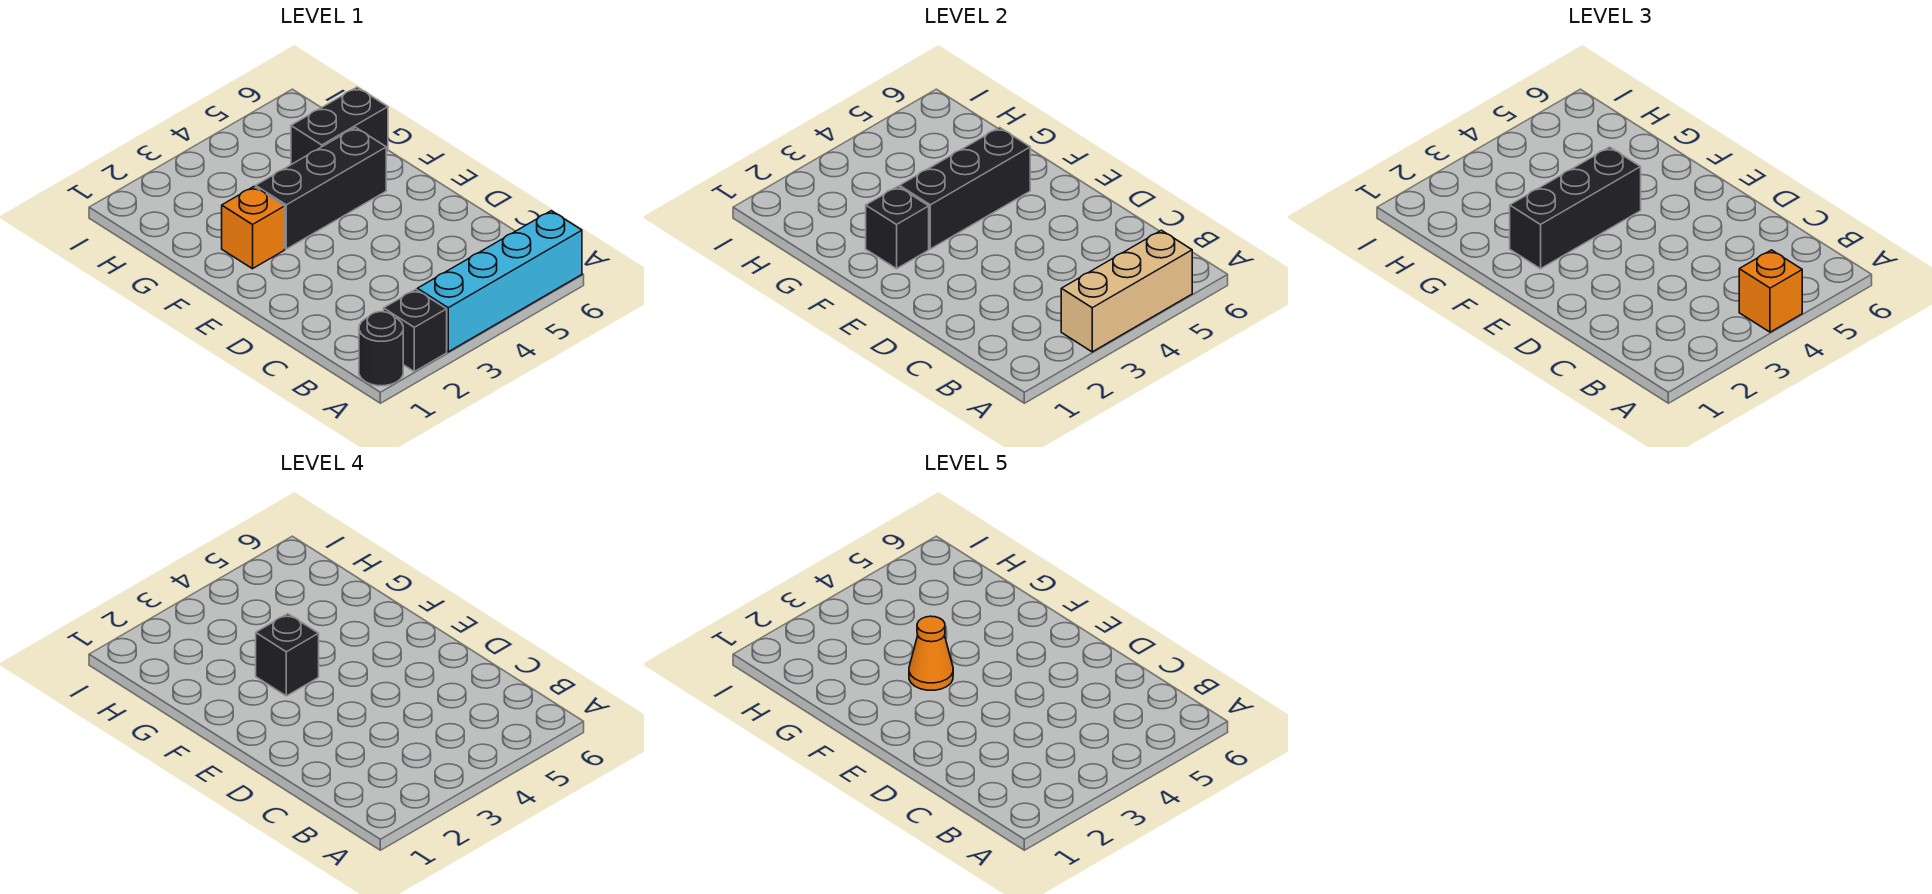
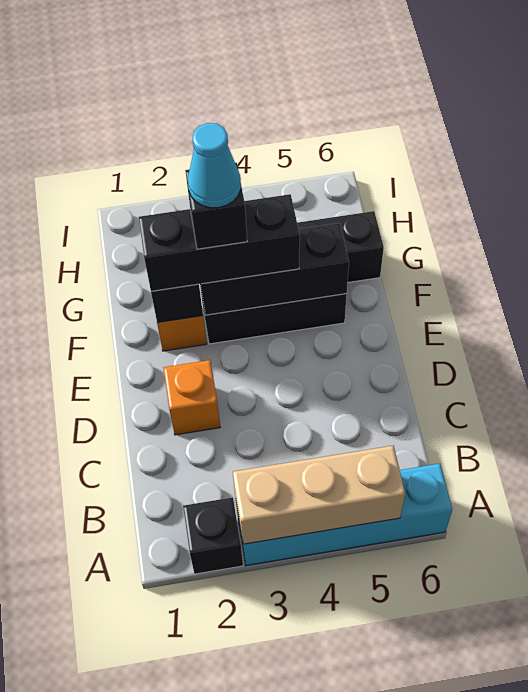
black round brick A1 level 1 -> none
orange brick A4 level 3 -> orange brick D2 level 1
orange cone F3 level 5 -> cyan cone F3 level 5

